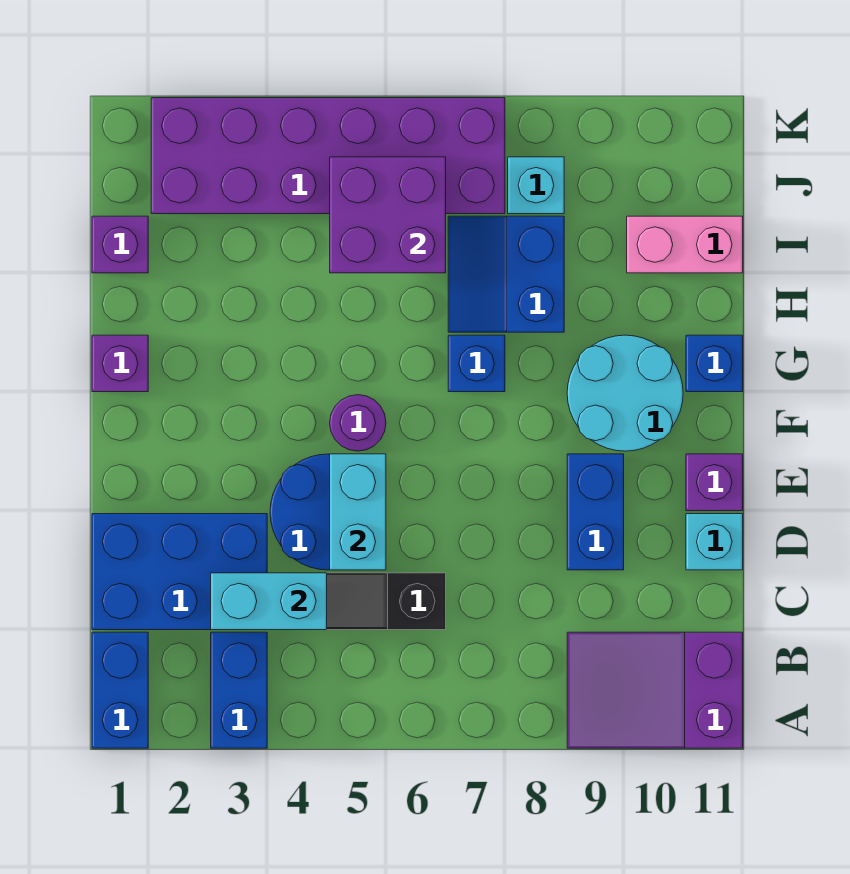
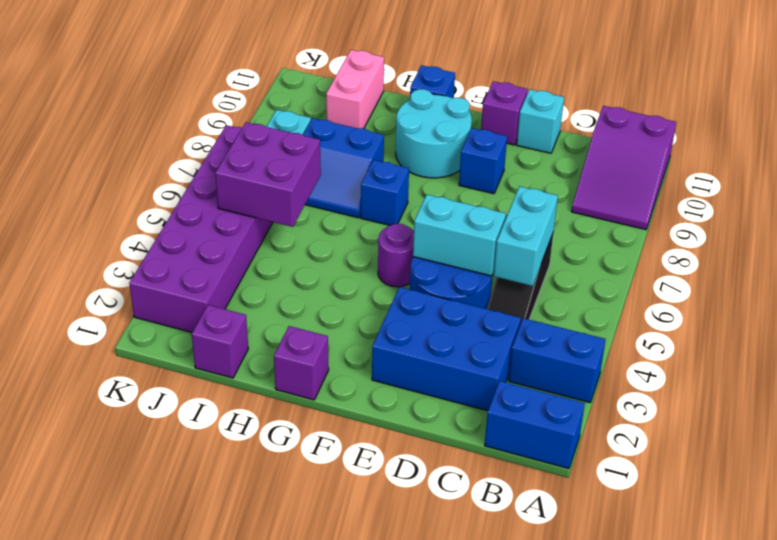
blue brick C1:D3 level 1 -> blue brick C2:E3 level 1
cyan brick C3:C4 level 2 -> cyan brick C5:C6 level 2
blue brick D9:E9 level 1 -> blue brick E9 level 1

